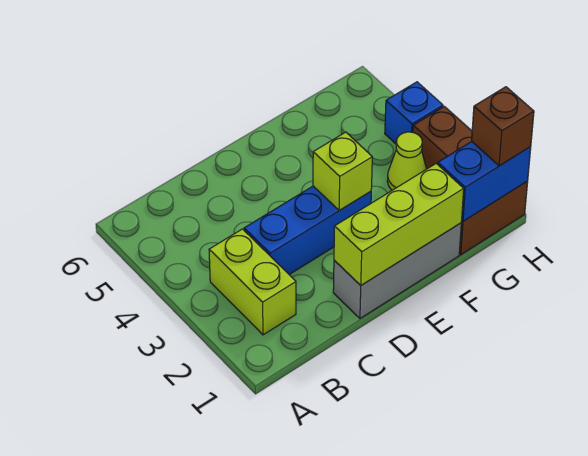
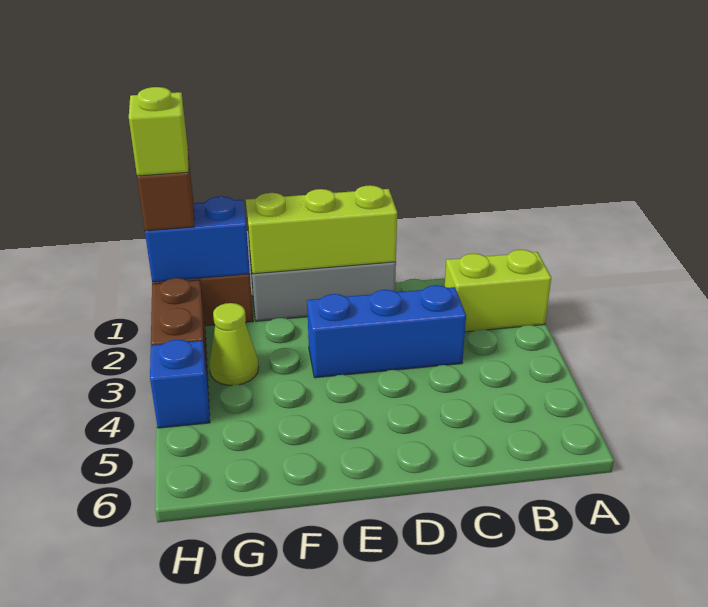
lime brick B2:B3 level 1 -> lime brick A2:B2 level 1
lime brick E3 level 2 -> lime brick H1 level 4

